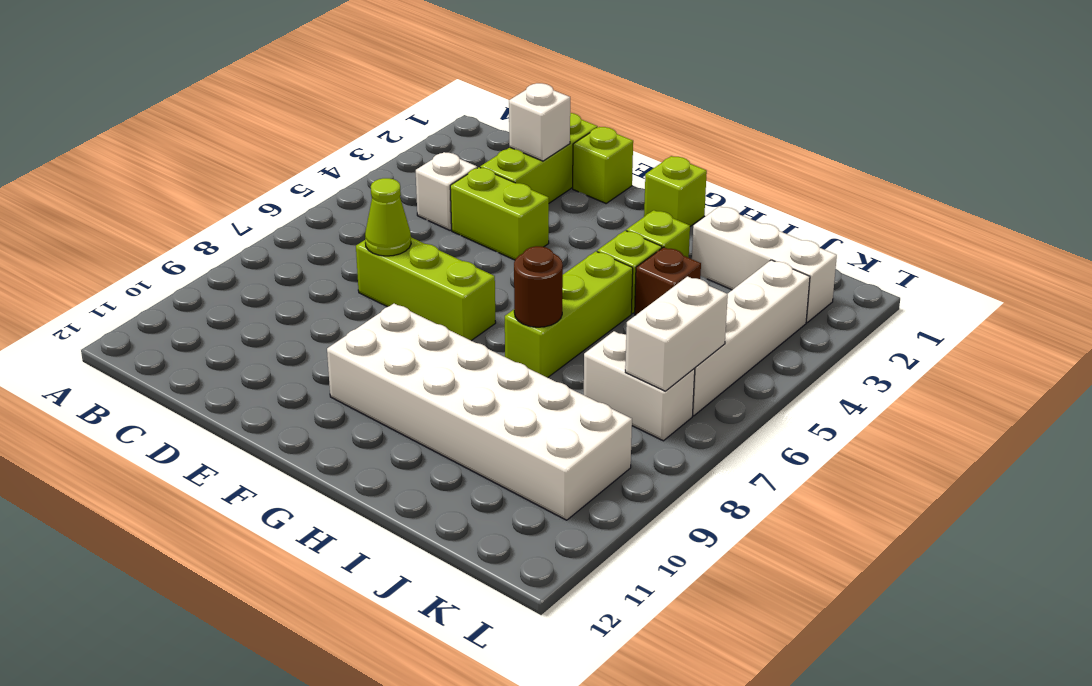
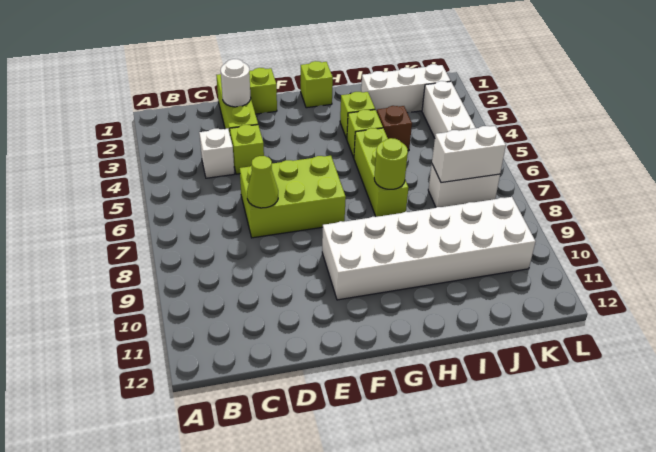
white brick D2 level 2 -> white round brick D2 level 2
lime brick D4:E4 level 1 -> lime brick D4 level 1
lime brick D7:F7 level 1 -> lime brick D6:F7 level 1
brown round brick H7 level 2 -> lime round brick H7 level 2
white brick K6:K7 level 2 -> white brick J7:K7 level 2

